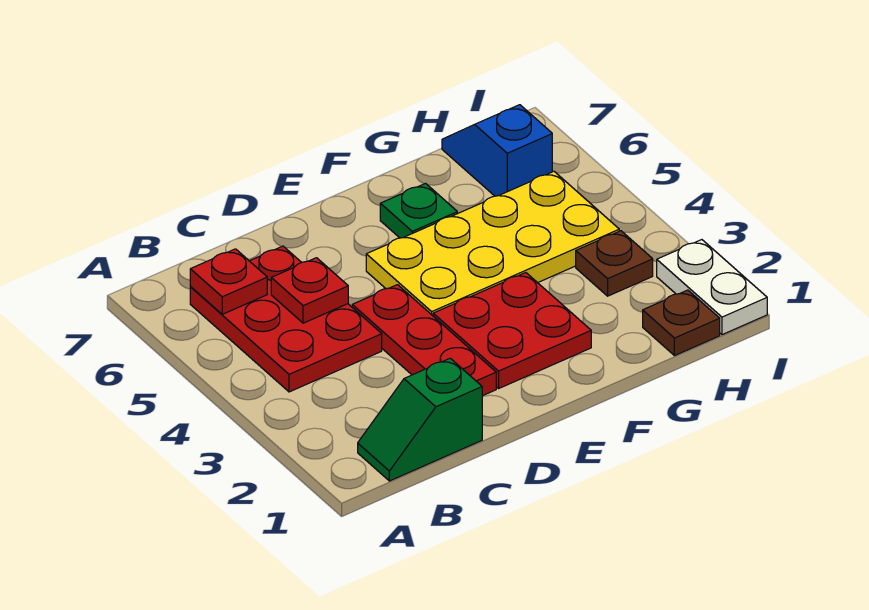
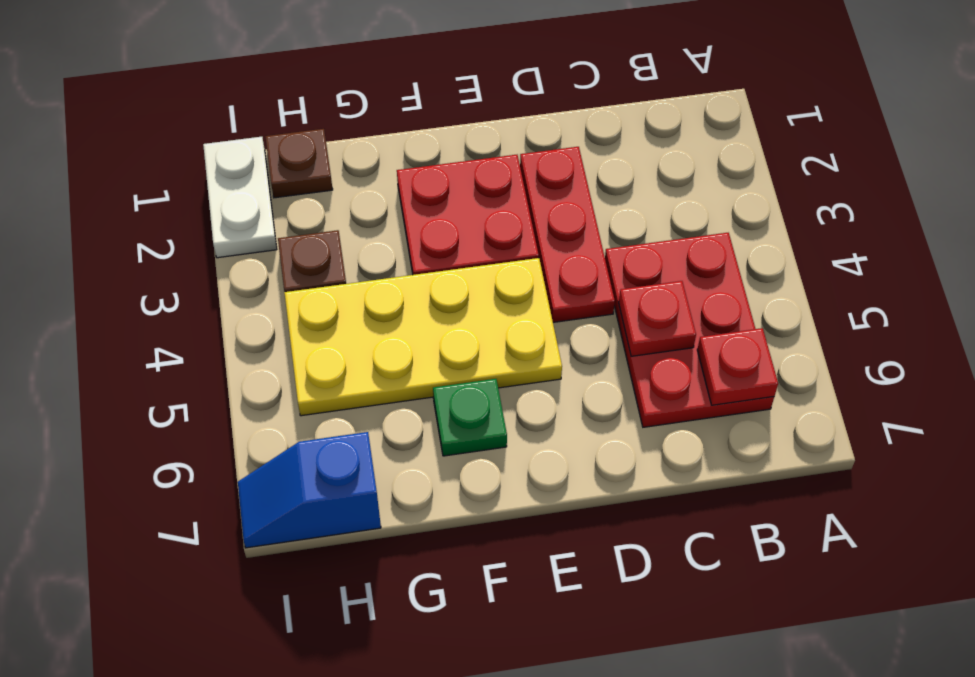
green slope B1:C1 level 1 top C -> none
blue slope H6:H7 level 1 top 6 -> blue slope H7:I7 level 1 top H

